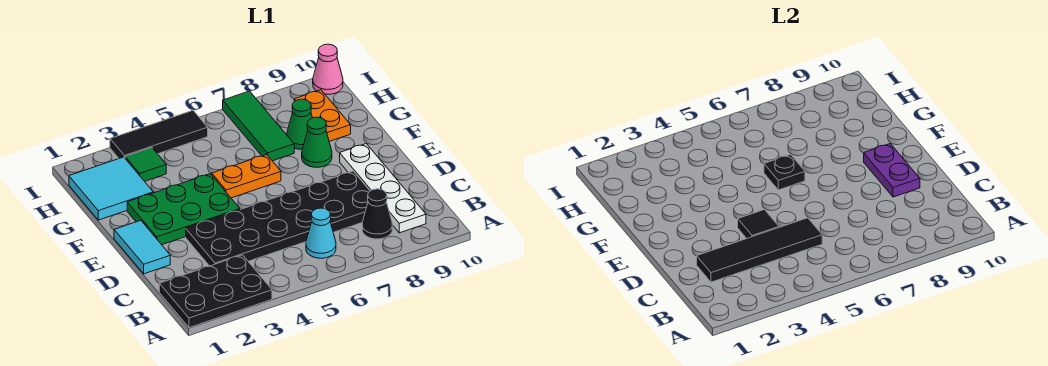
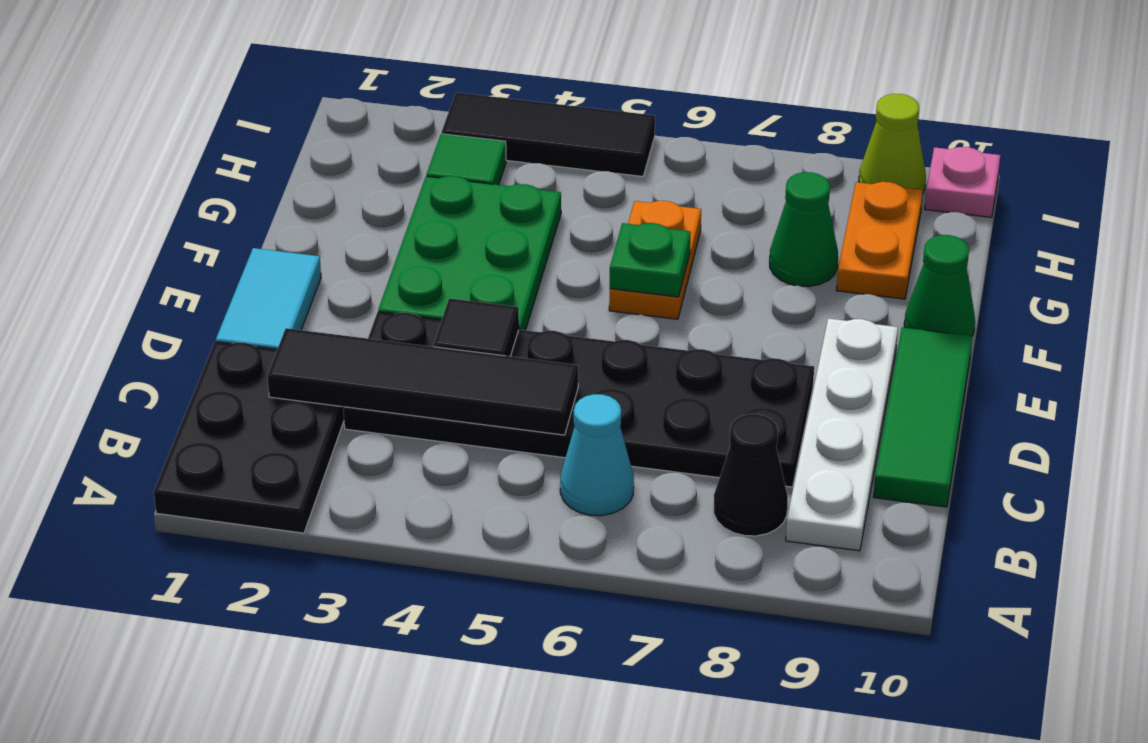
black plate A1:B3 level 1 -> black plate A1:C2 level 1
purple plate D9:E9 level 2 -> none
green plate E2:F4 level 1 -> green plate E3:G4 level 1
orange plate F5:F6 level 1 -> orange plate F6:G6 level 1
black plate F6 level 2 -> green plate F6 level 2
green cone F8 level 1 -> green cone F10 level 1
cyan tile G1:H2 level 1 -> none
green tile G7:I7 level 1 -> green tile C10:E10 level 1
none -> lime cone I9 level 1
pink cone I10 level 1 -> pink plate I10 level 1

